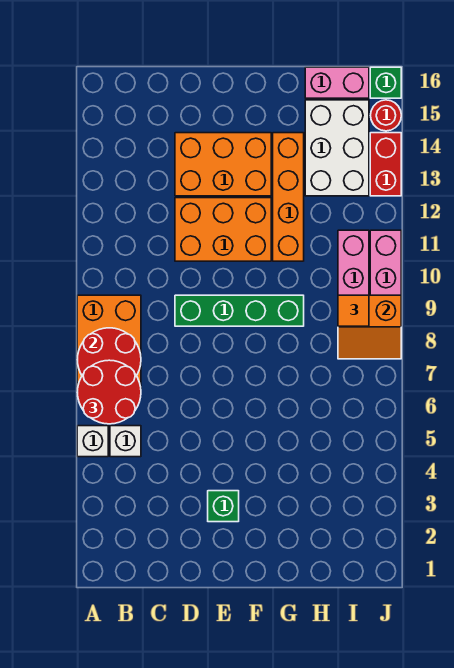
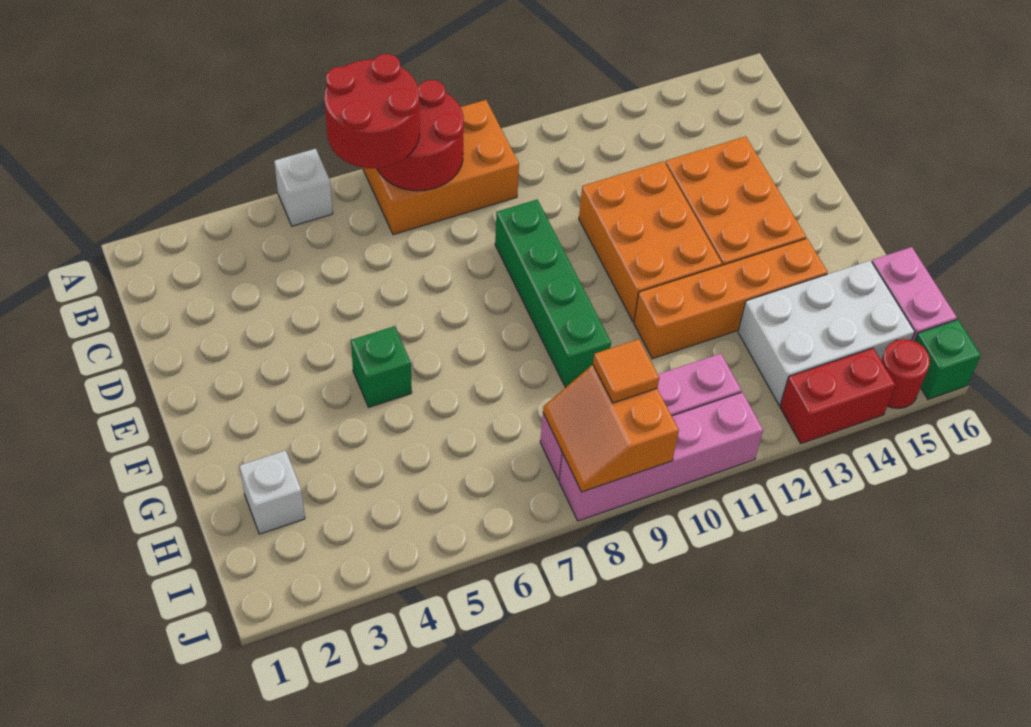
white brick B5 level 1 -> white brick H2 level 1
green brick E3 level 1 -> green brick F5 level 1

